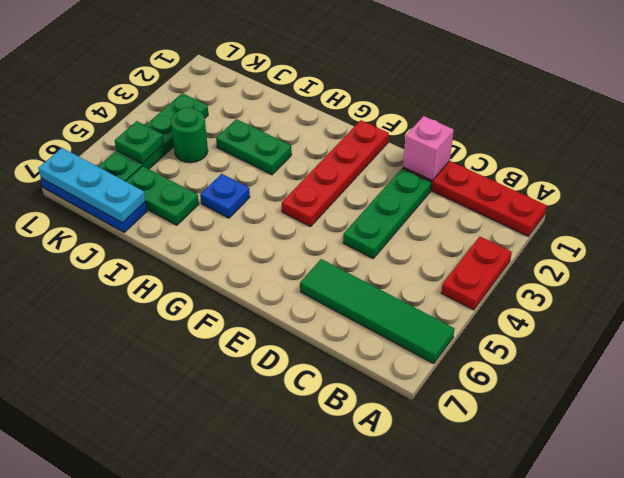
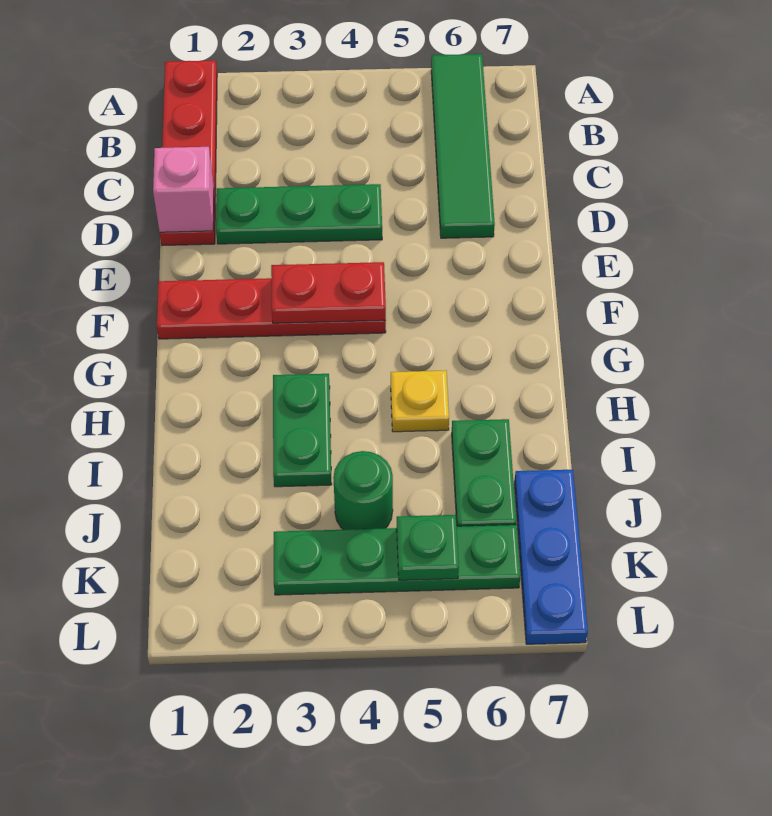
red plate A3:A4 level 1 -> red plate F3:F4 level 2
blue plate H5 level 1 -> yellow plate H5 level 1
cyan plate J7:L7 level 2 -> none

